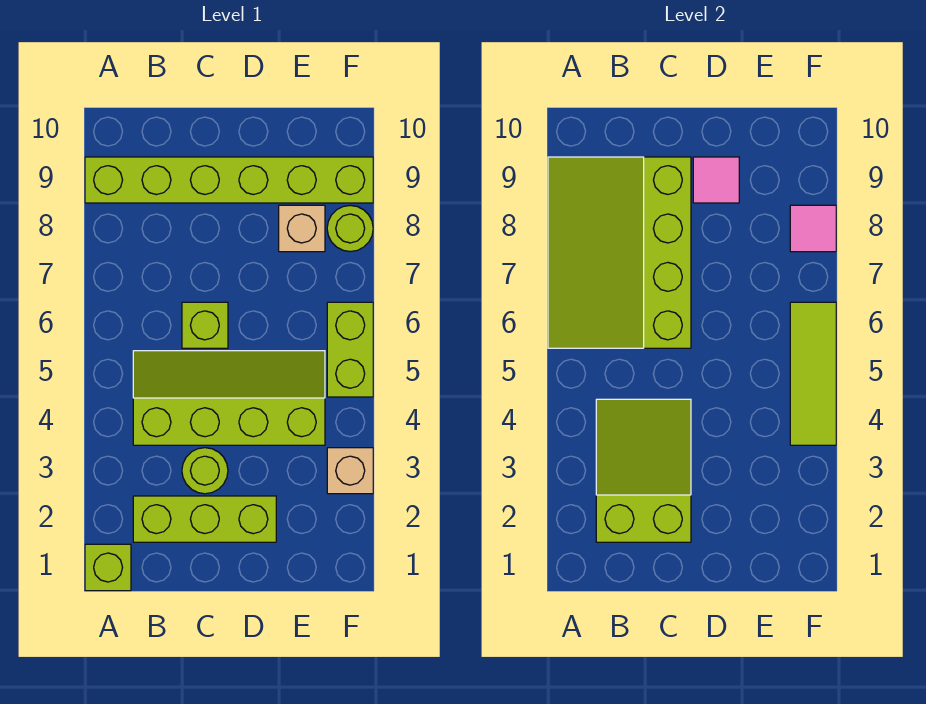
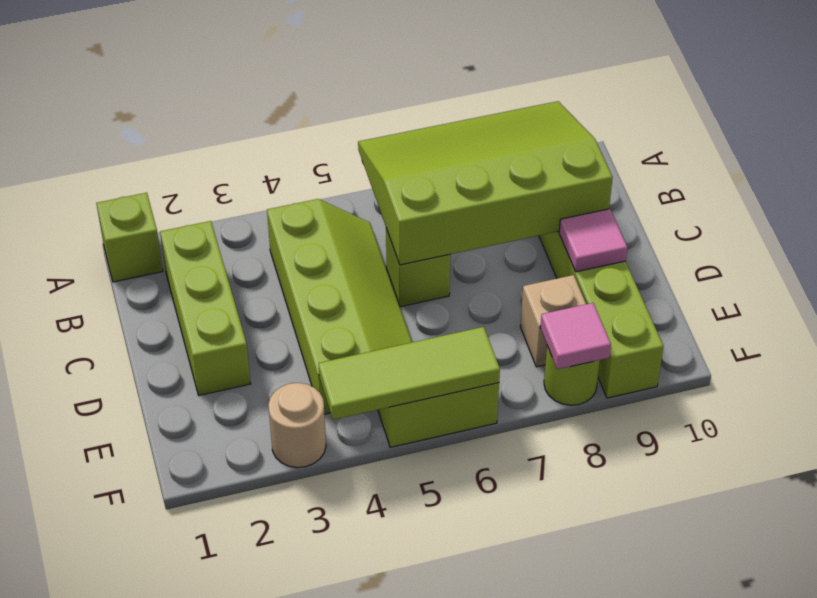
lime slope B2:C4 level 2 top 2 -> none
lime round brick C3 level 1 -> none
tan brick F3 level 1 -> tan round brick F3 level 1

